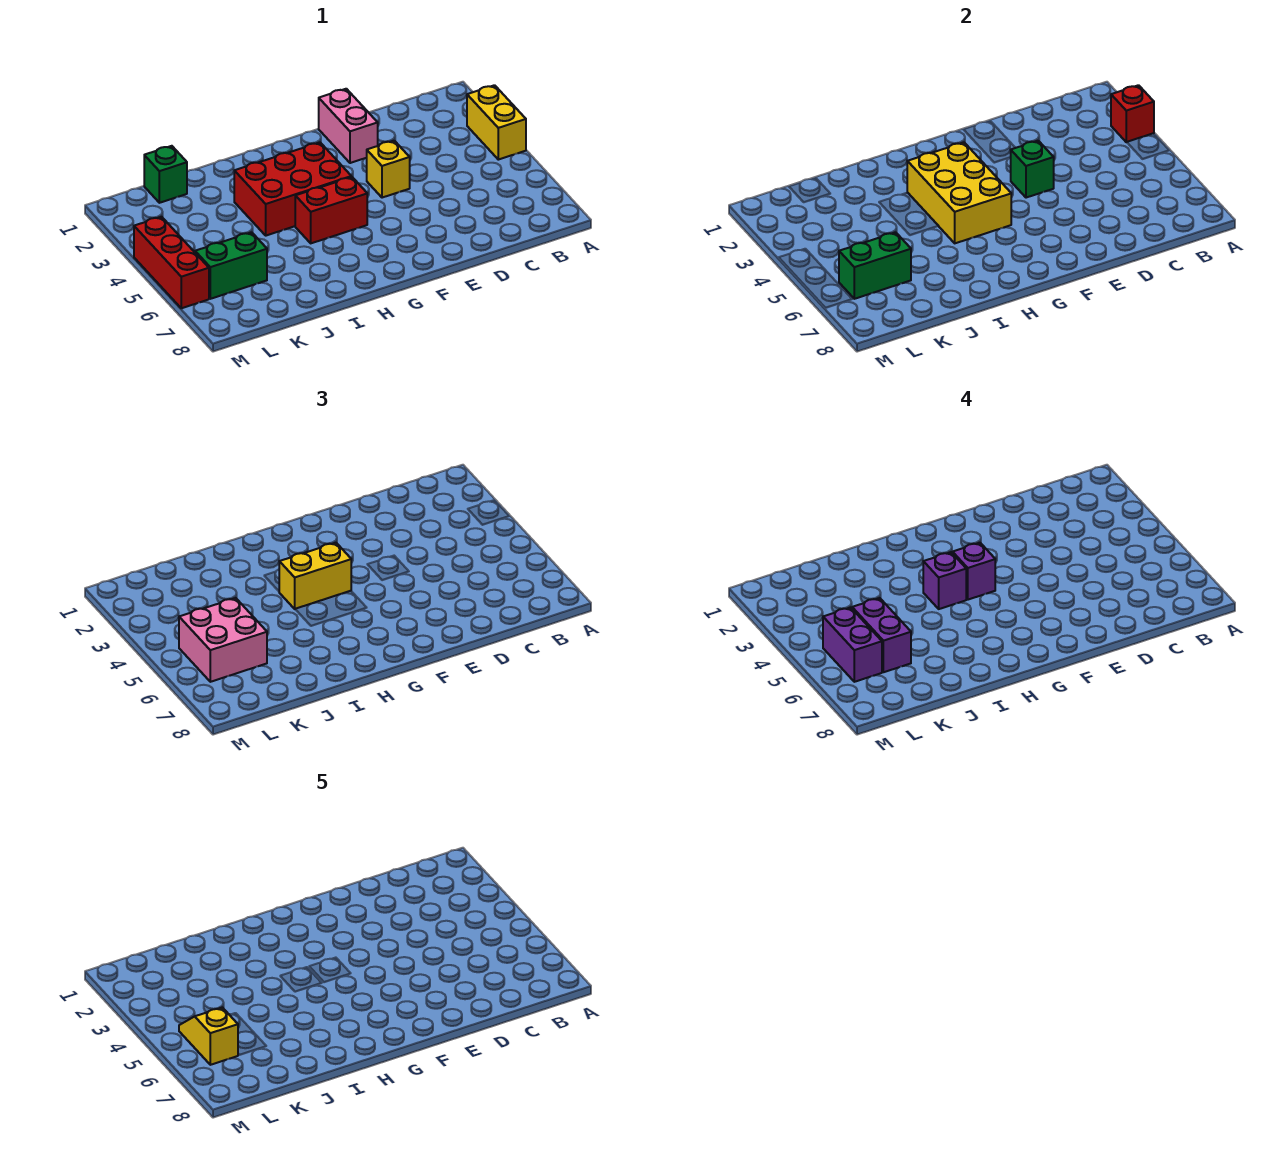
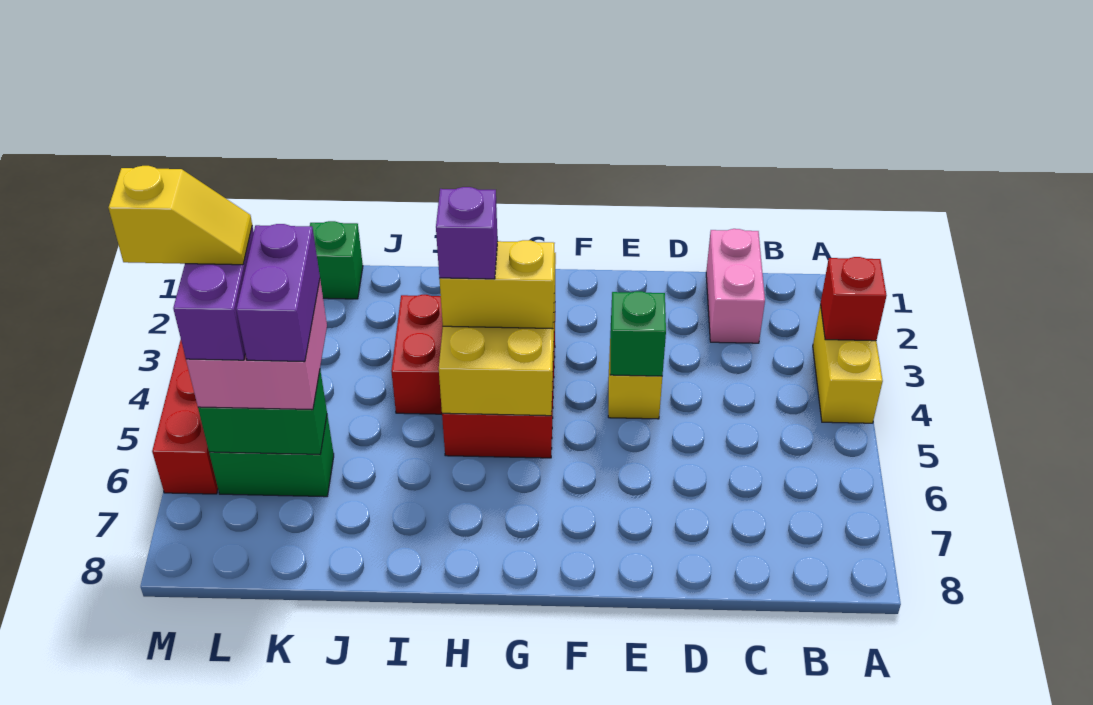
pink brick E1:E2 level 1 -> pink brick C1:C2 level 1
purple brick G4 level 4 -> none
yellow slope L5:L6 level 5 top 6 -> yellow slope L5:M5 level 5 top M

